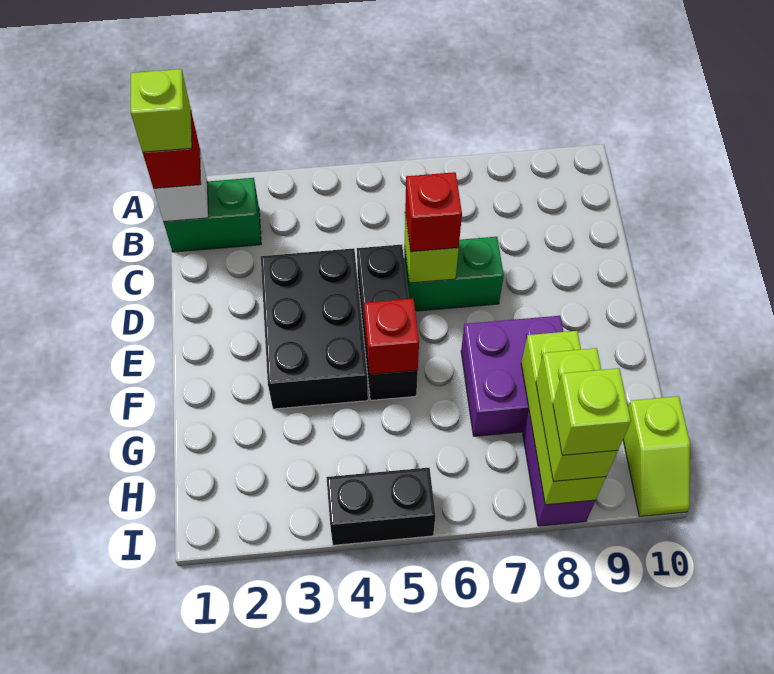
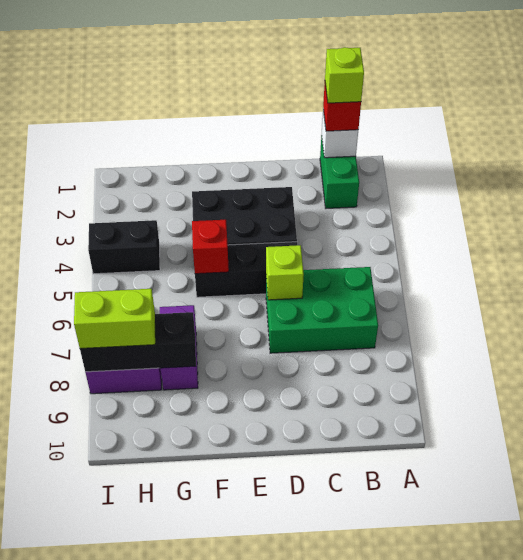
green brick D6:D7 level 1 -> green brick B6:D7 level 1
red brick D6 level 3 -> none
purple brick F7:G8 level 1 -> purple brick G7:G8 level 1
lime brick G8:I8 level 2 -> black brick G8:I8 level 2
lime slope H10:I10 level 1 top H -> none
black brick I4:I5 level 1 -> black brick H4:I4 level 1
lime brick I8 level 4 -> none

